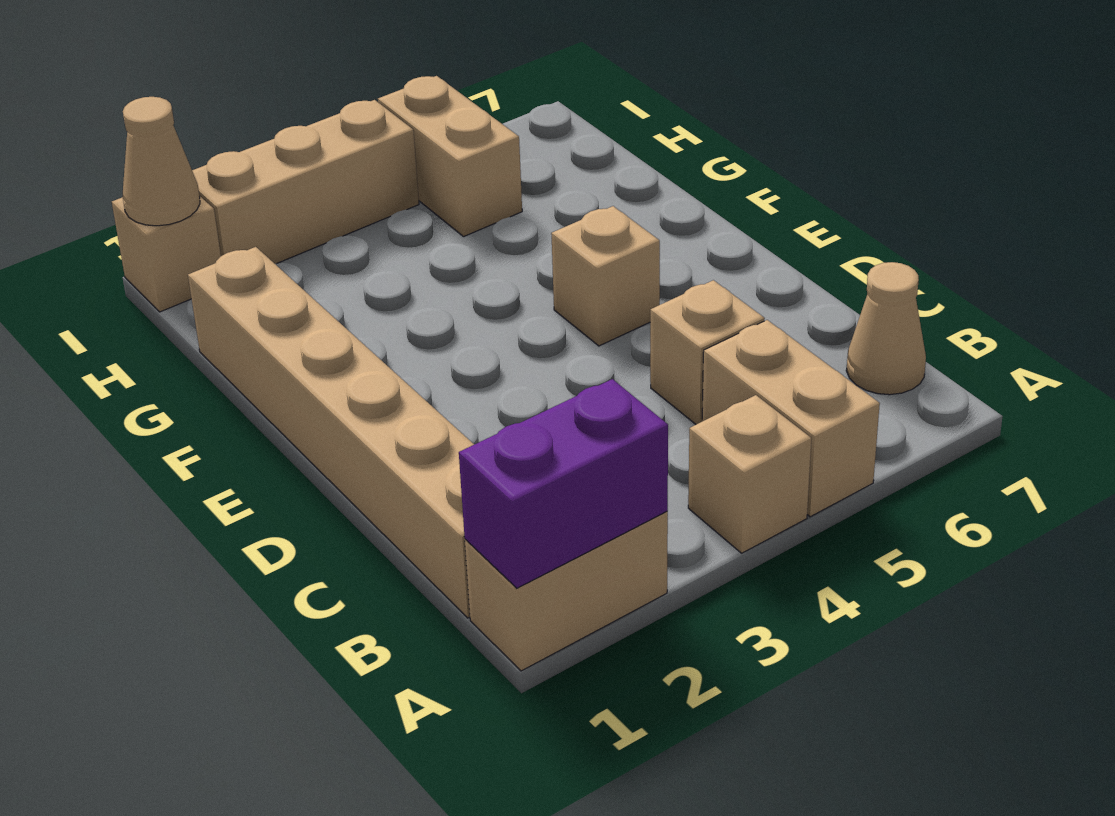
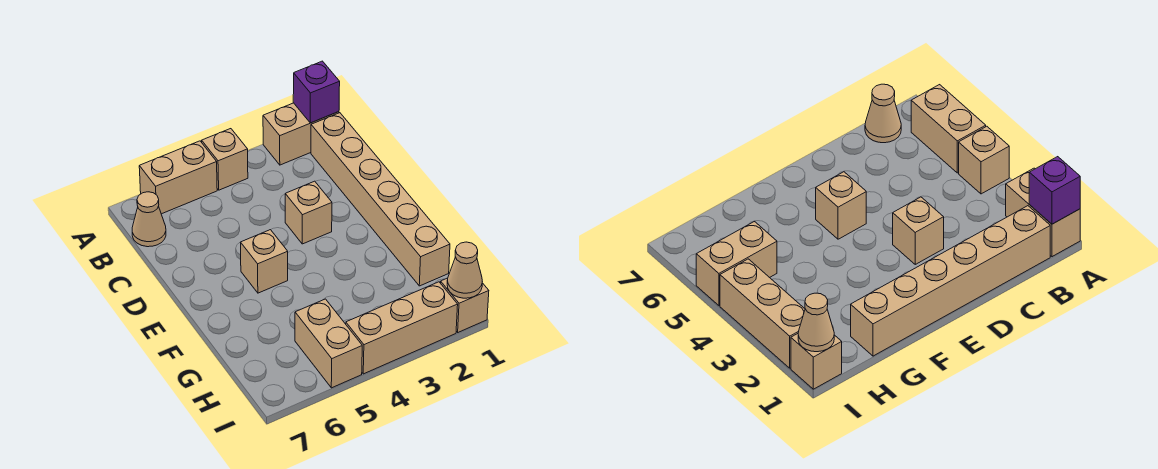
purple brick A1:A2 level 2 -> purple brick A1 level 2
tan brick A5:B5 level 1 -> tan brick A5:A6 level 1
tan brick C5 level 1 -> tan brick D3 level 1

